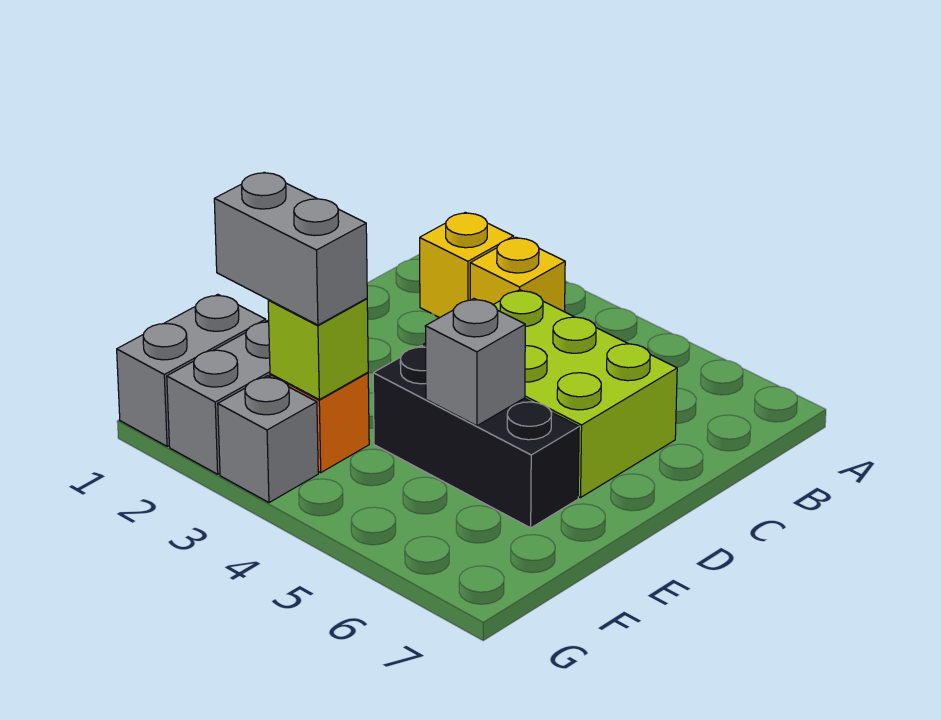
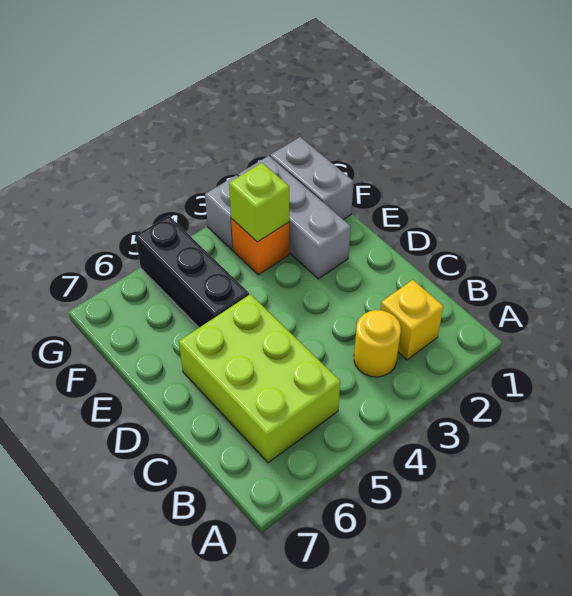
yellow brick B3 level 1 -> yellow round brick B3 level 1
lime brick C4:D6 level 1 -> lime brick B5:D6 level 1
black brick E4:E6 level 1 -> black brick E5:G5 level 1
grey brick E5 level 2 -> none
grey brick F2:F3 level 3 -> none

